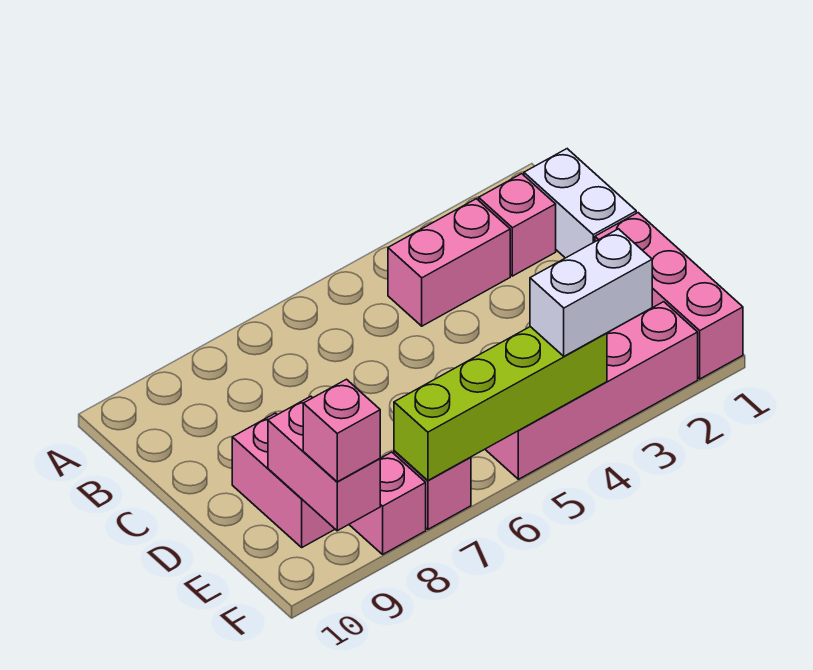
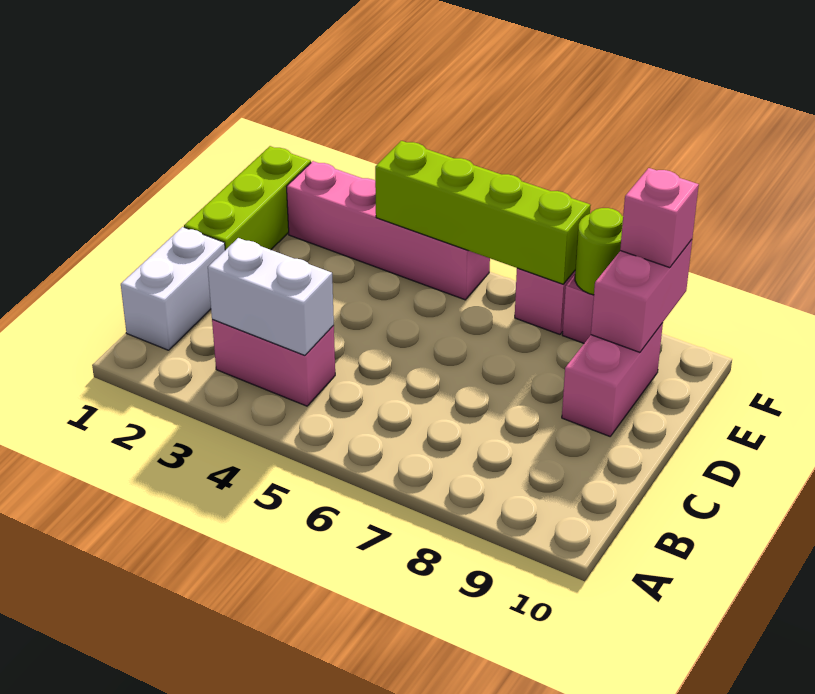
pink brick B2 level 1 -> none
pink brick D1:F1 level 1 -> lime brick D1:F1 level 1
white brick F3:F4 level 3 -> white brick B3:B4 level 2
none -> lime round brick F8 level 2

